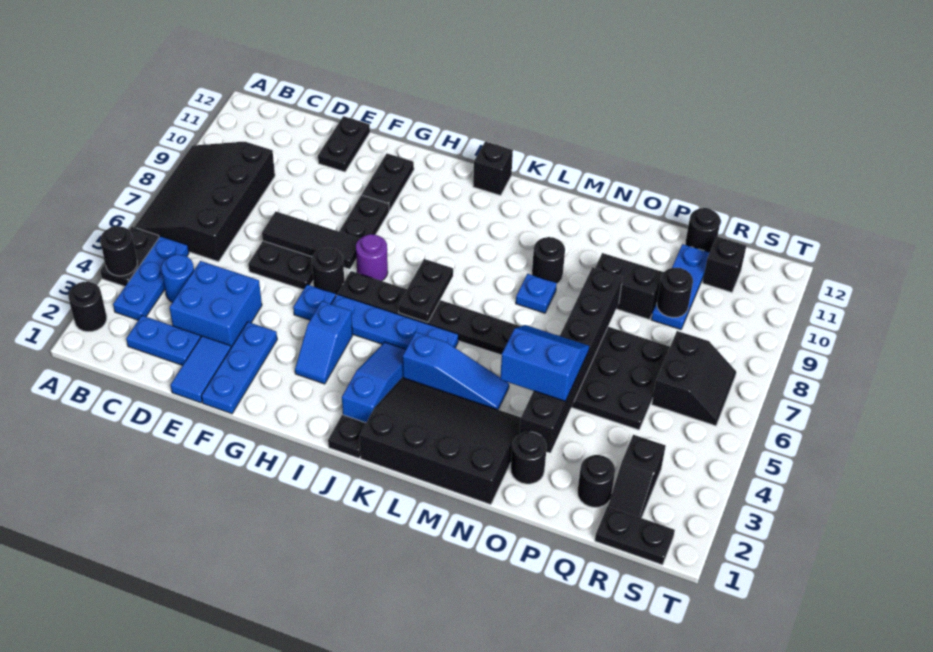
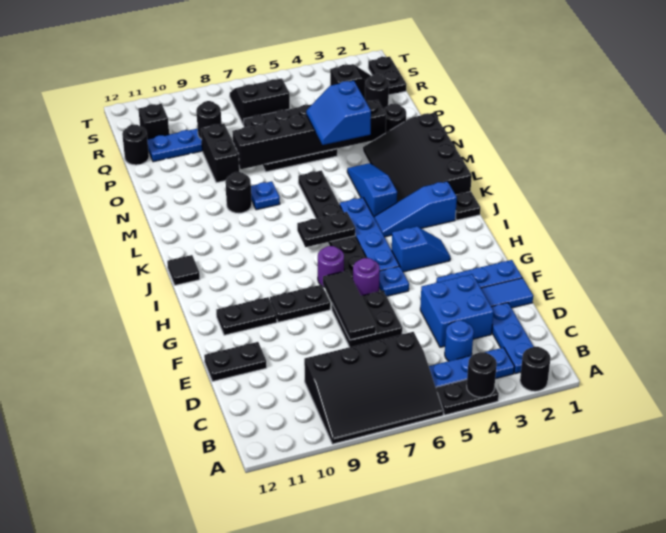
blue plate C2:D2 level 1 -> blue plate B2:D2 level 1
black round brick G6 level 1 -> purple round brick G6 level 1
black brick J12 level 1 -> black tile J12 level 1

